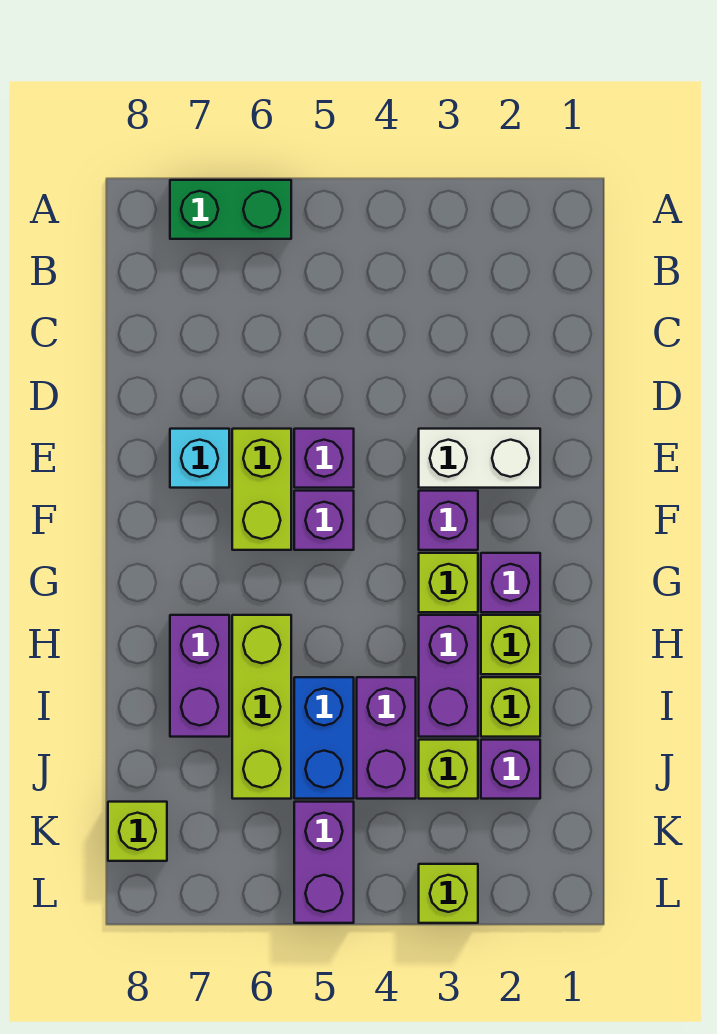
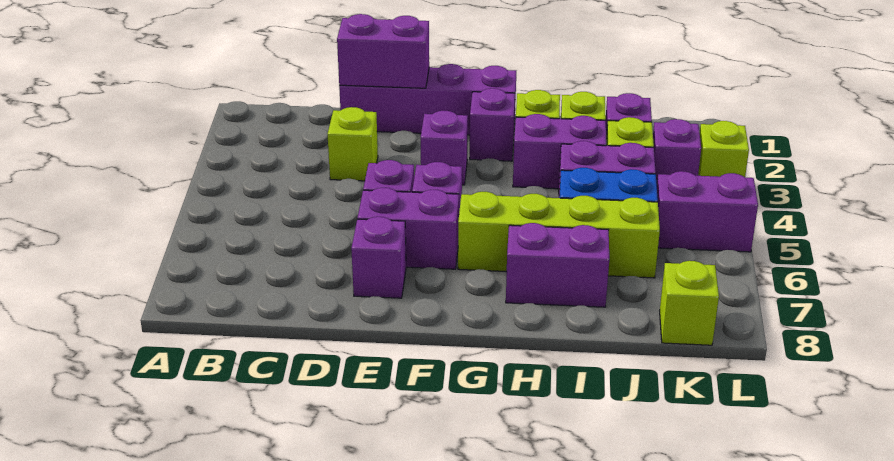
green brick A6:A7 level 1 -> none
none -> purple brick D1:G1 level 1
none -> purple brick D1:E1 level 2
white brick E2:E3 level 1 -> none
lime brick E6:F6 level 1 -> purple brick E6:F6 level 1
cyan brick E7 level 1 -> purple brick E7 level 1
lime brick G3 level 1 -> lime brick D3 level 1
lime brick H6:J6 level 1 -> lime brick G6:J6 level 1
none -> purple brick K3 level 1

